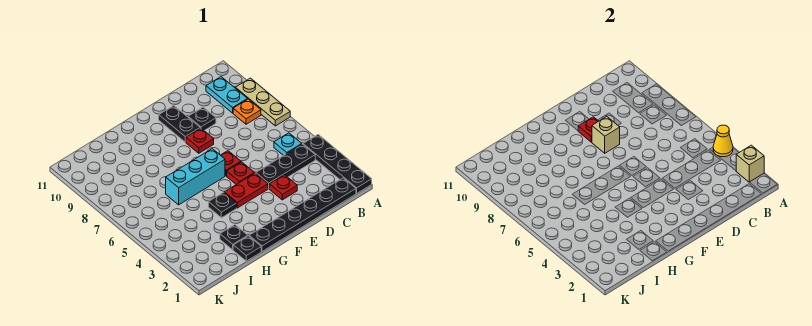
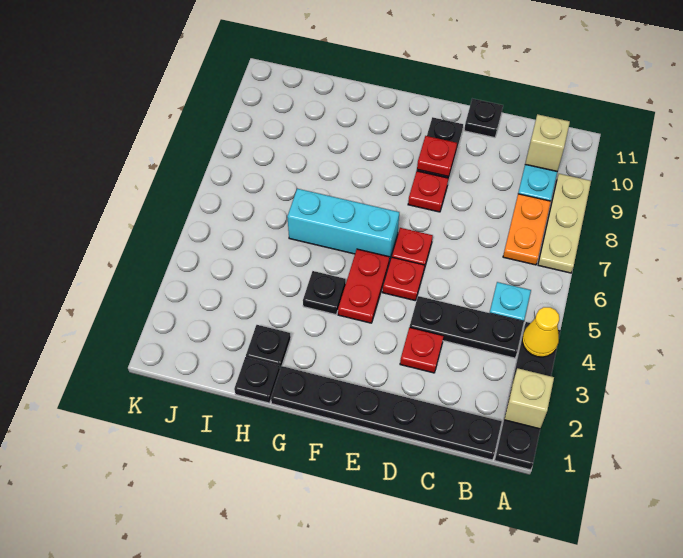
orange plate B8 level 1 -> orange plate B7:B8 level 1
black plate D9 level 1 -> black plate D11 level 1
red plate E4:F4 level 1 -> red plate F4:F5 level 1
tan brick E8 level 2 -> tan brick B10 level 2

